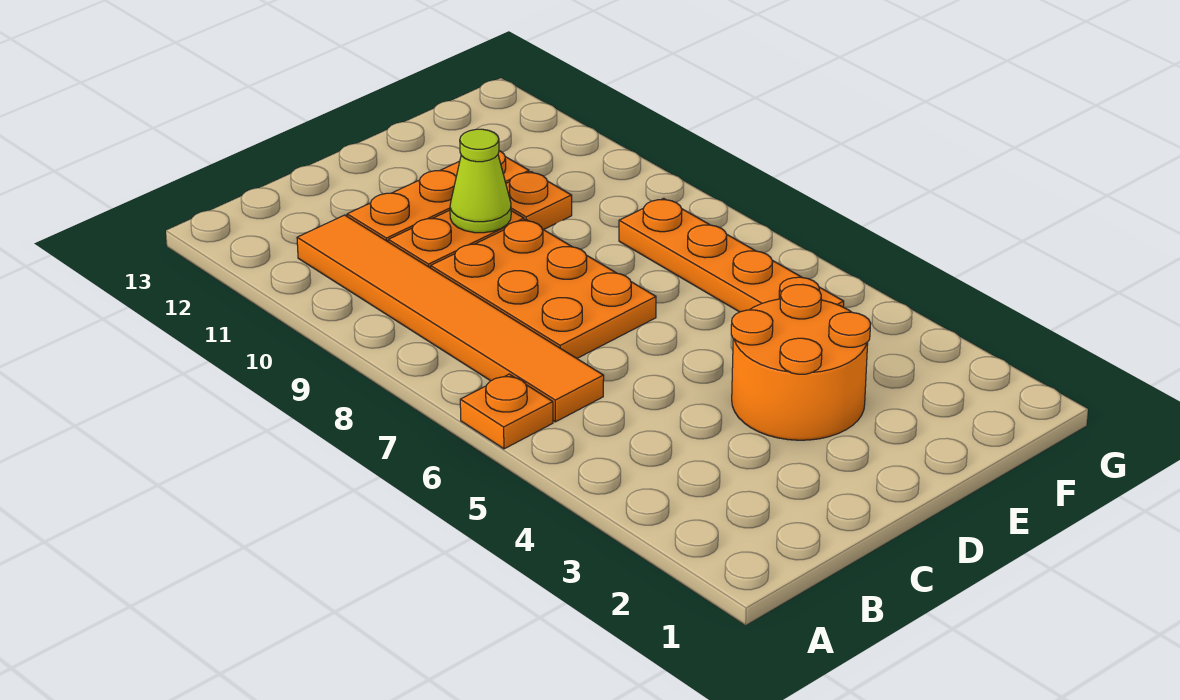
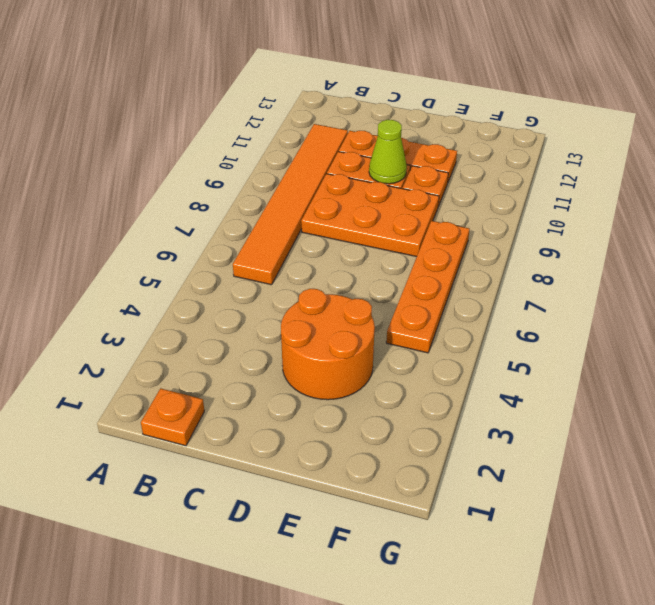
orange plate A6 level 1 -> orange plate B1 level 1
orange plate C7:D9 level 1 -> orange plate C8:E9 level 1

